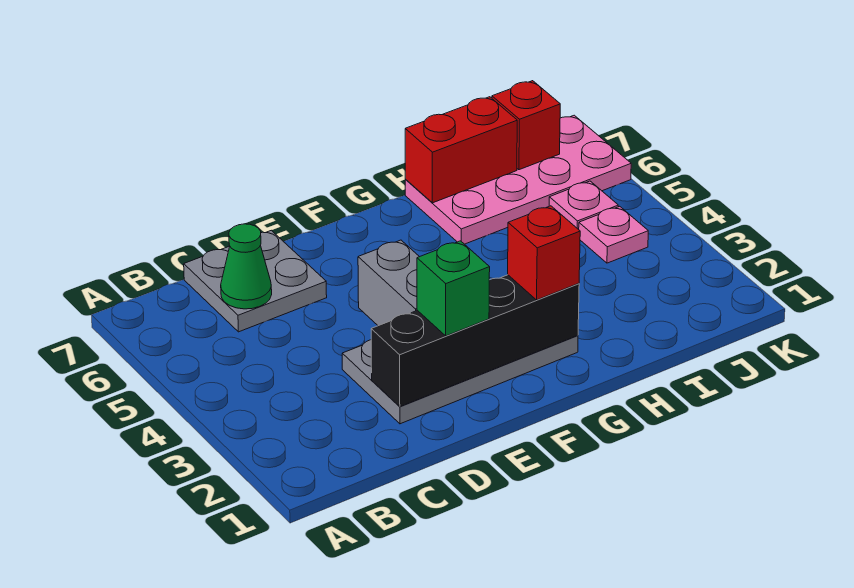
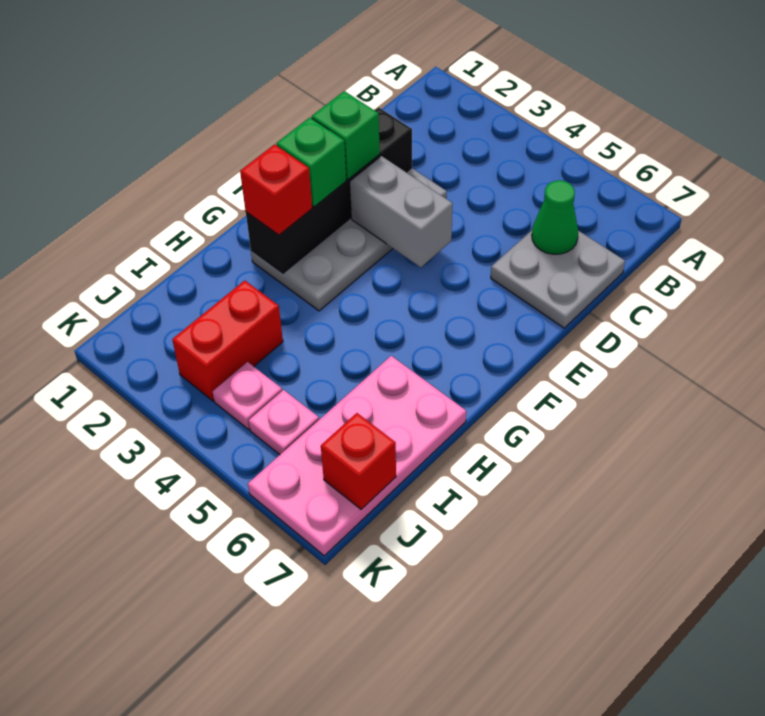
none -> green brick F2 level 3
red brick H7:I7 level 2 -> red brick I3:J3 level 1

